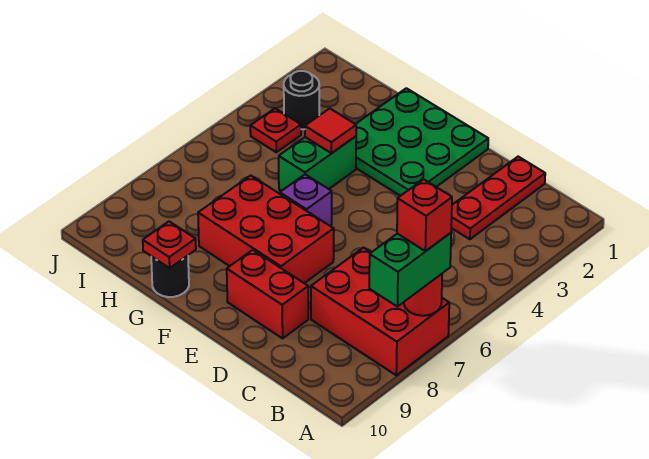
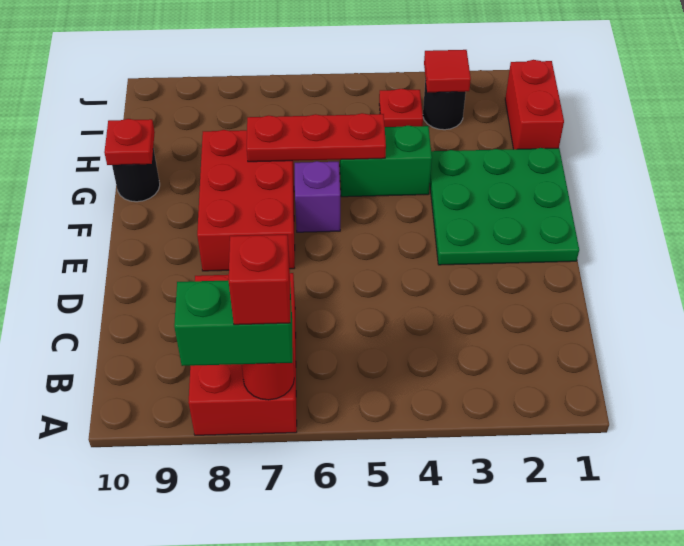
red plate C1:C3 level 1 -> red plate G5:G7 level 2
red brick D9:E9 level 1 -> red brick H1:I1 level 1
red tile G4 level 2 -> red tile I3 level 2

